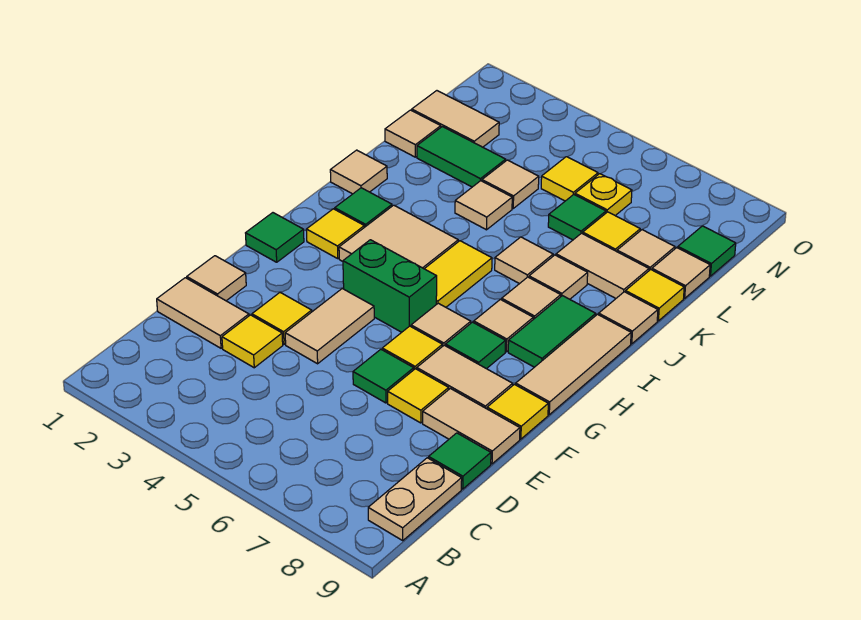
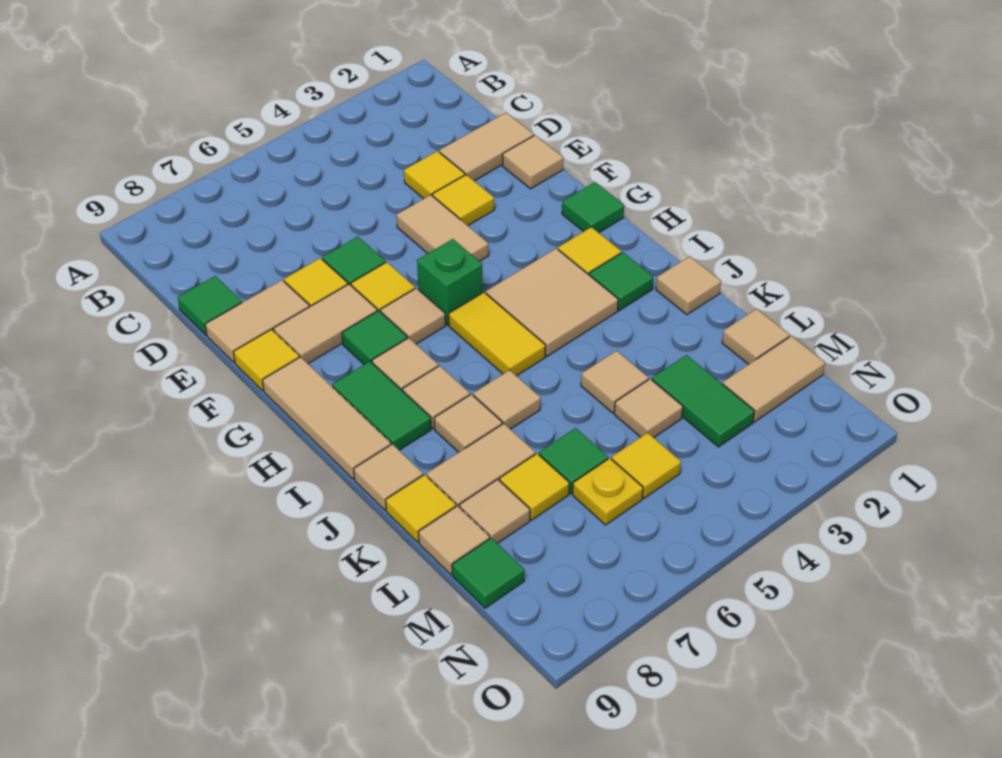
tan plate B9:C9 level 1 -> none
green brick G4:G5 level 1 -> green brick G5 level 1
green tile L2:L3 level 1 -> green tile L3:M3 level 1

